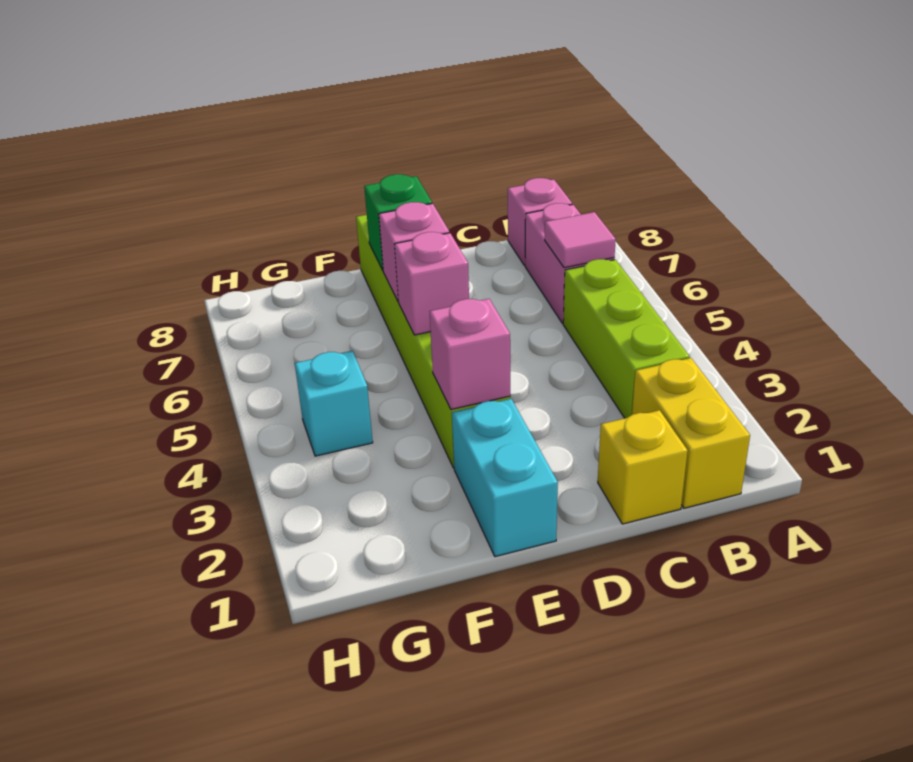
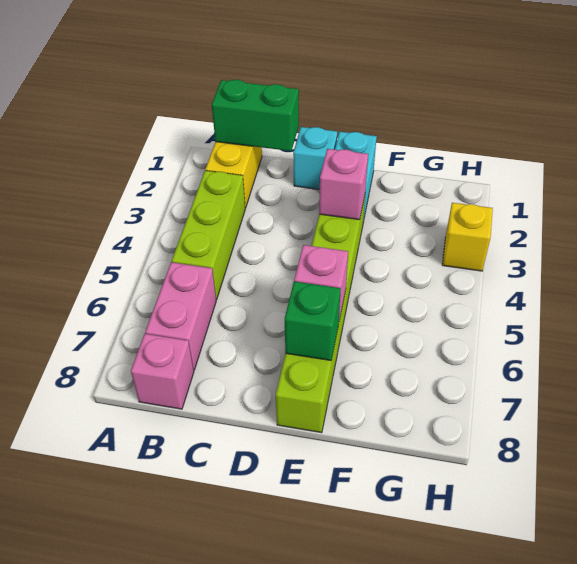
none -> green brick B1:C1 level 2
pink tile B6 level 2 -> none
yellow brick C1 level 1 -> yellow brick H3 level 1
pink brick E5 level 2 -> none
cyan brick G4 level 1 -> cyan brick D1 level 1

